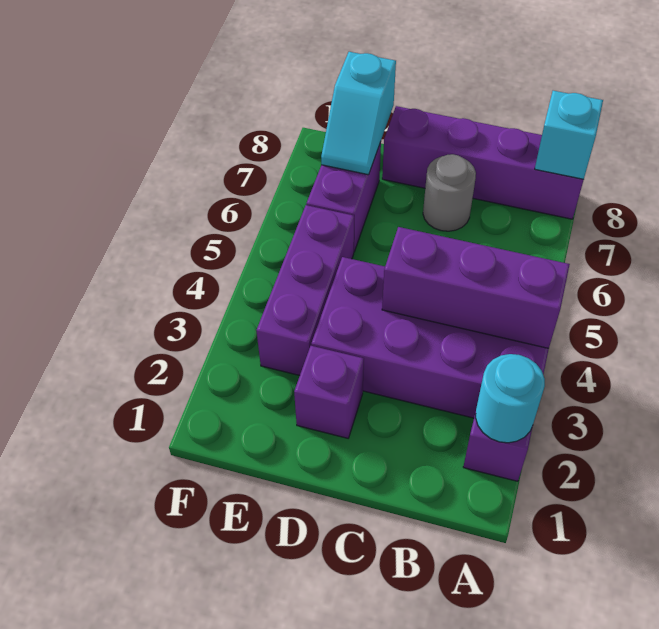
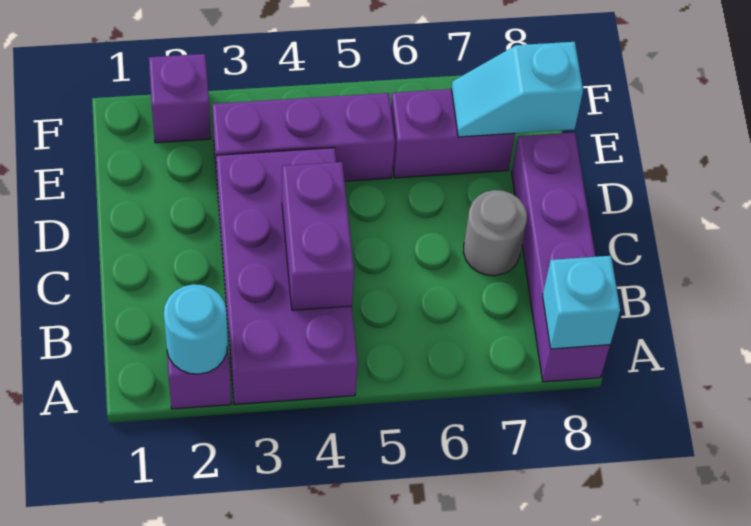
purple brick A4:C4 level 2 -> purple brick B4:C4 level 2
purple brick D2 level 1 -> purple brick F2 level 1

